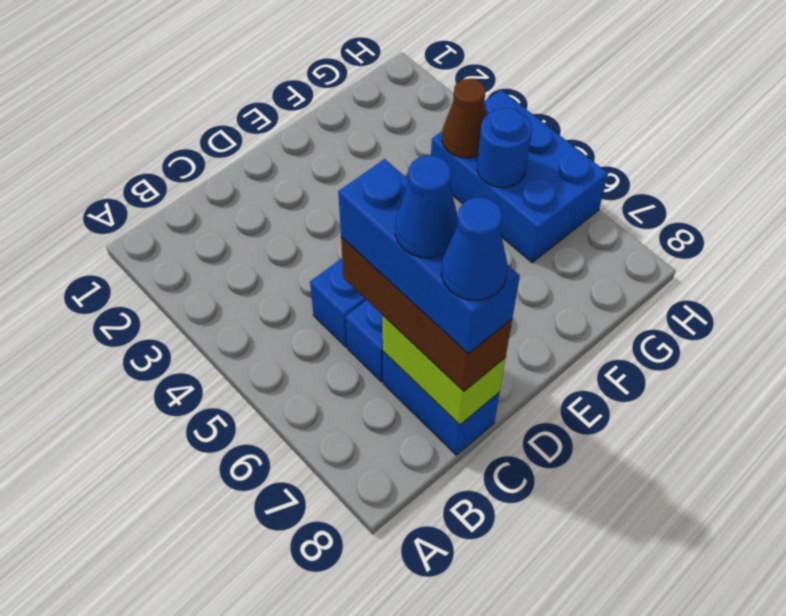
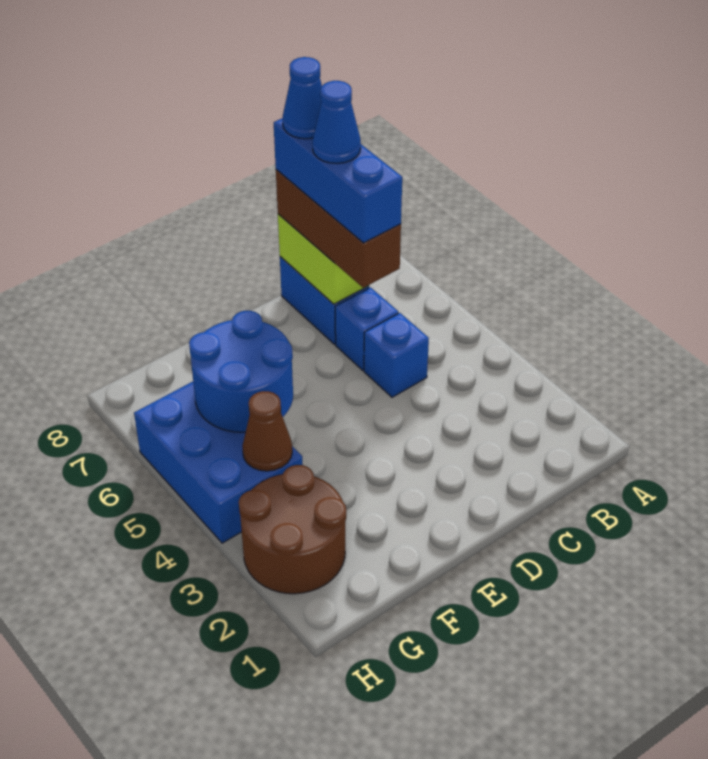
none -> brown round brick G2:H3 level 1
blue round brick G5 level 2 -> blue round brick F5:G6 level 2

